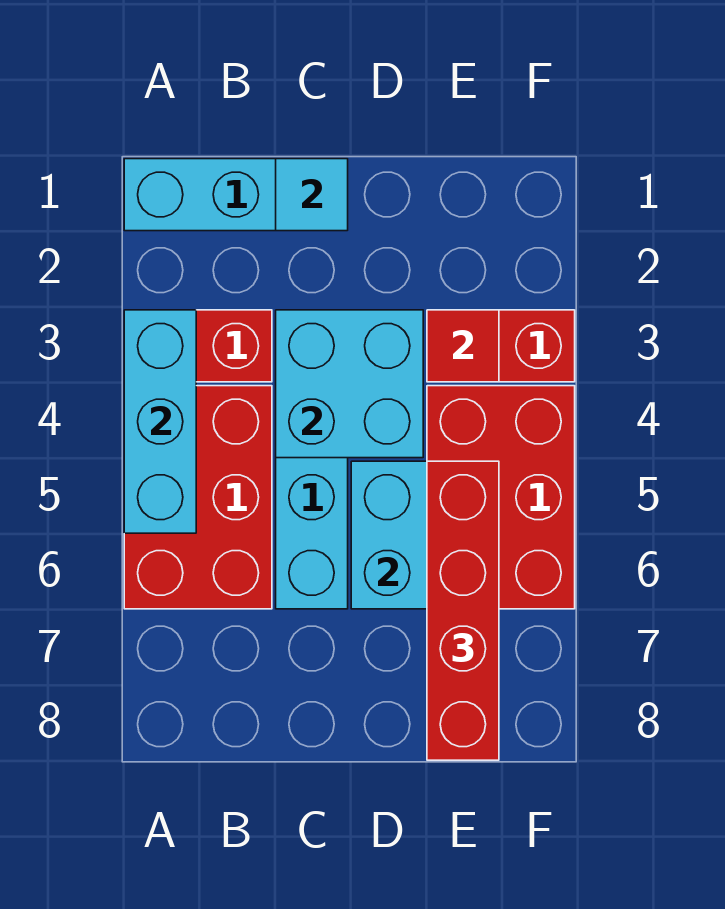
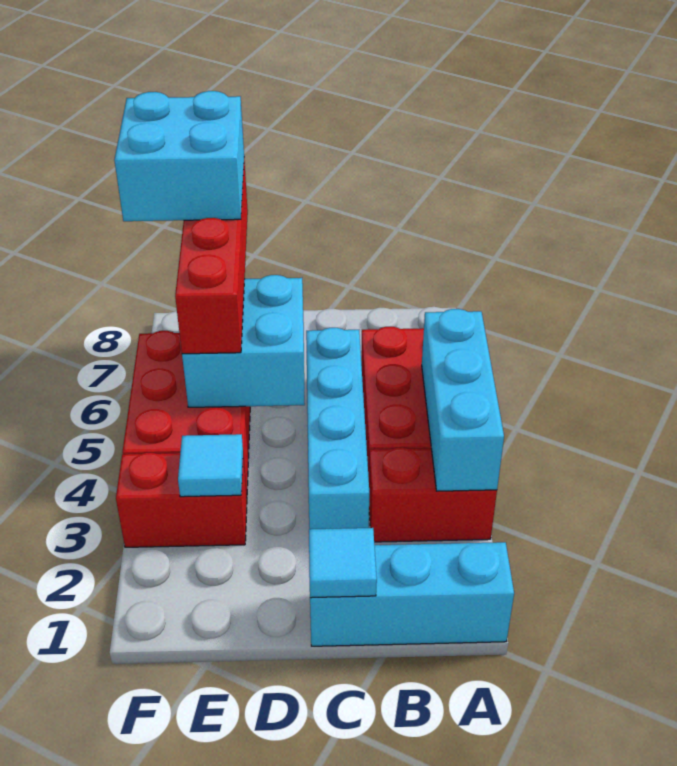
cyan brick C3:D4 level 2 -> cyan brick E7:F8 level 4
red tile E3 level 2 -> cyan tile E3 level 2

